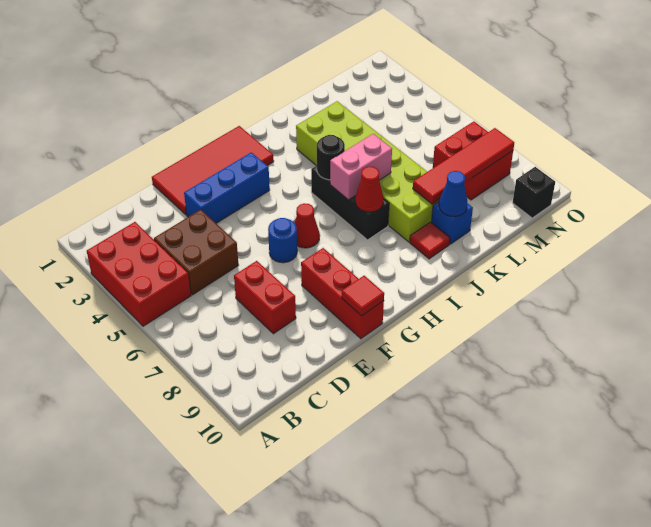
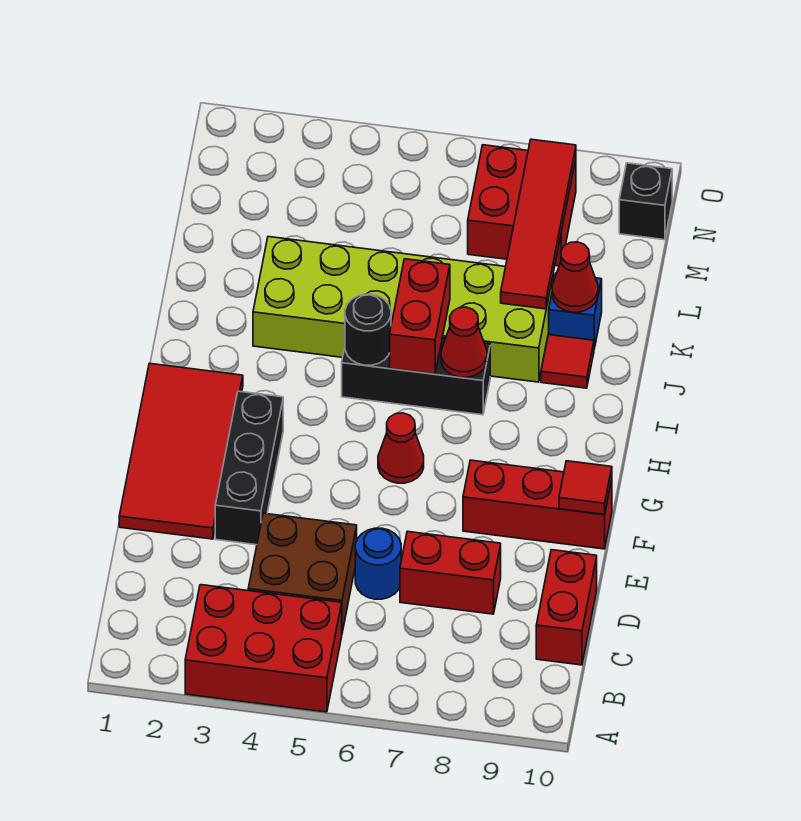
none -> red brick C10:D10 level 1
blue brick E3:G3 level 1 -> black brick E3:G3 level 1
blue round brick F6 level 1 -> blue round brick D6 level 1
pink brick I6:J6 level 2 -> red brick I6:J6 level 2
blue cone K9 level 2 -> red cone K9 level 2

